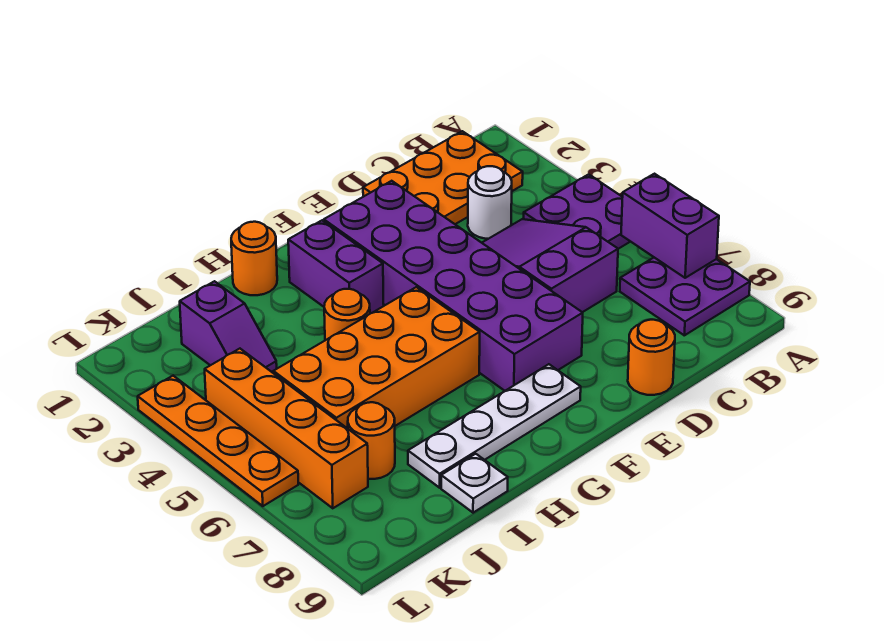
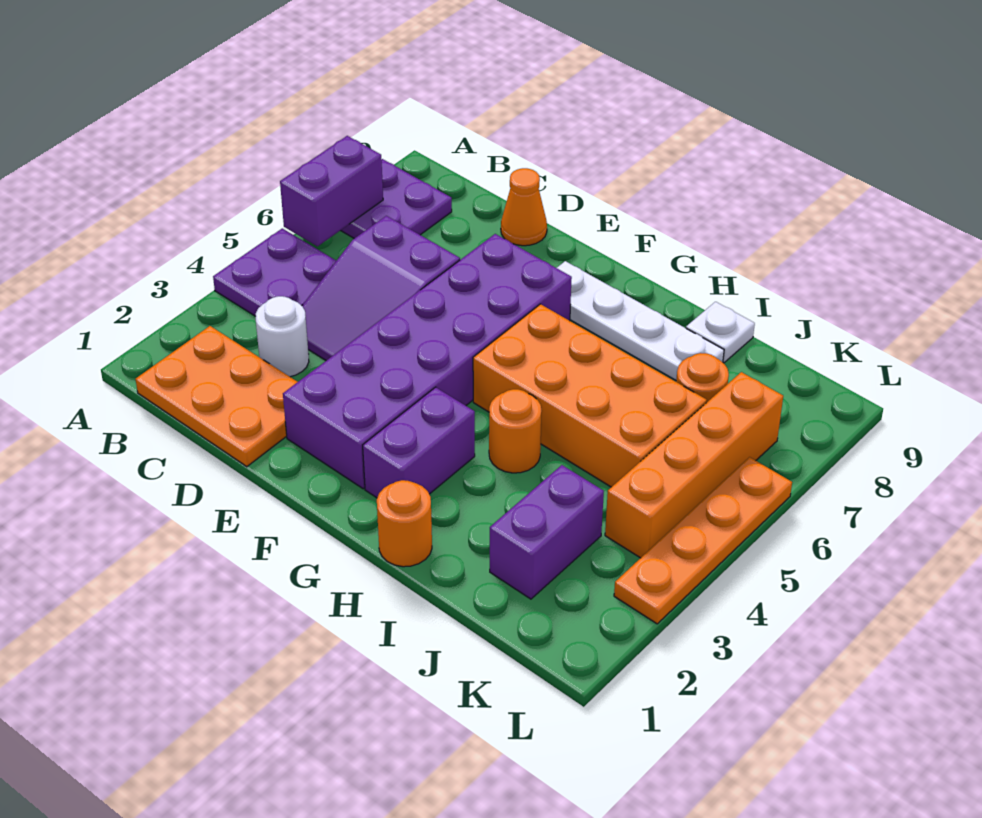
orange round brick D9 level 1 -> orange cone D9 level 1
purple slope J2:J3 level 1 top 2 -> purple brick J2:J3 level 1

